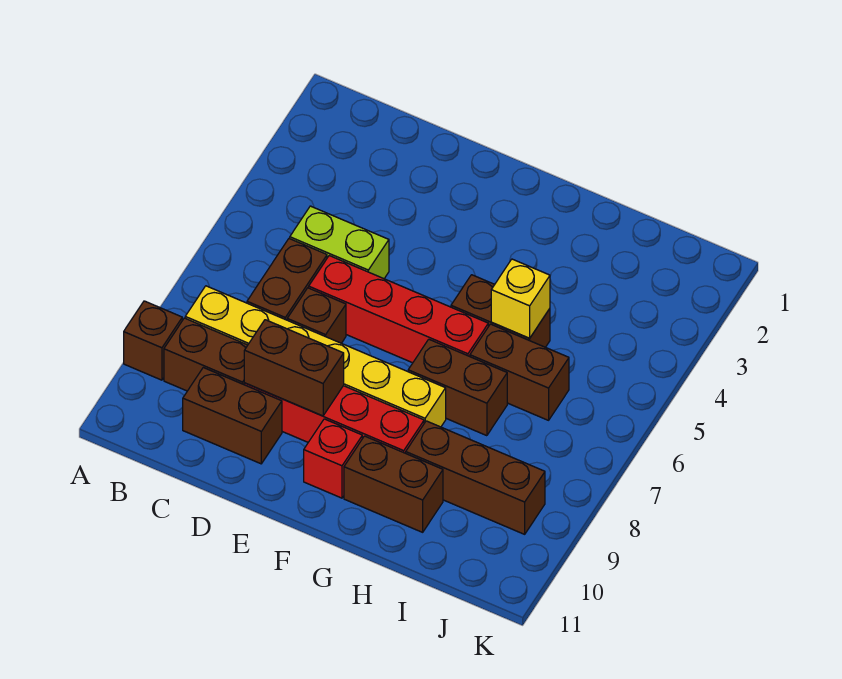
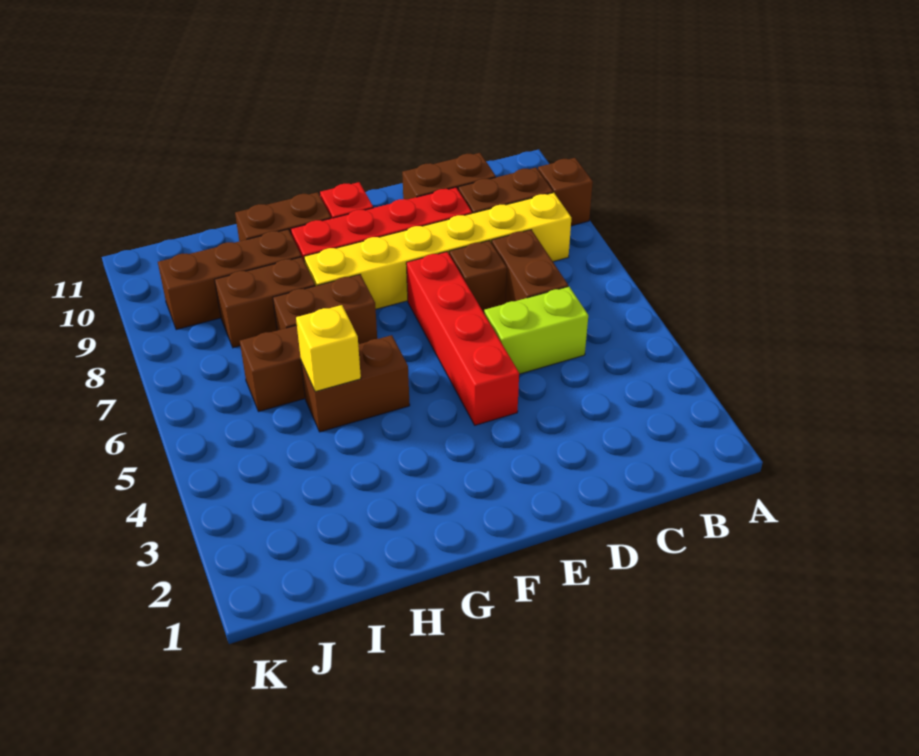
red brick D6:G6 level 1 -> red brick E4:E7 level 1
brown brick D9:E9 level 2 -> brown brick H8:I8 level 1

